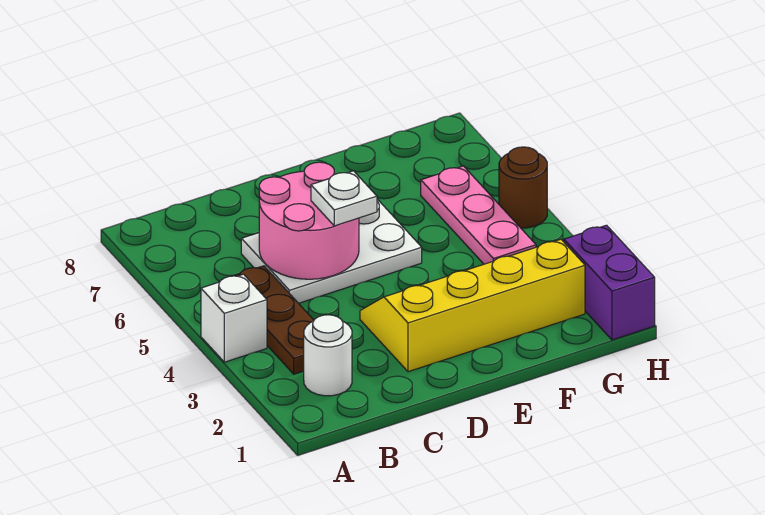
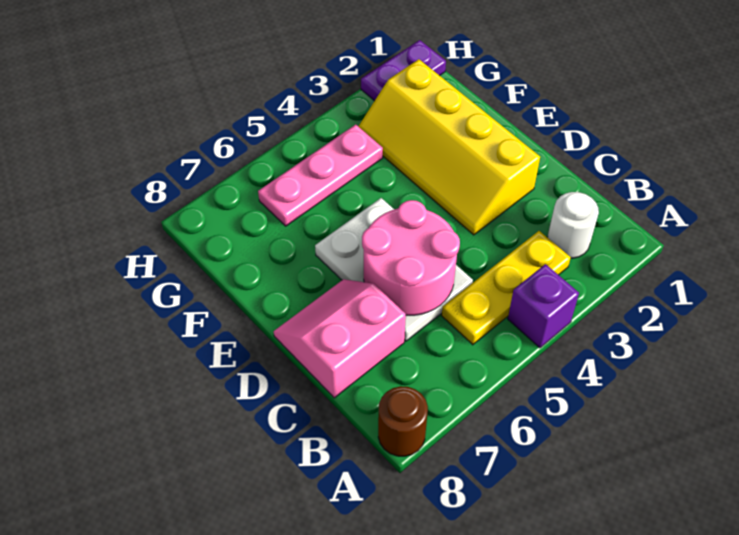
white brick A4 level 1 -> purple brick A4 level 1
brown plate B3:B5 level 1 -> yellow plate B3:B5 level 1
none -> pink slope C7:D8 level 1 top C
white plate D5 level 3 -> none
purple brick H1:H2 level 1 -> purple plate H1:H2 level 1
brown round brick H5 level 1 -> brown round brick A8 level 1

